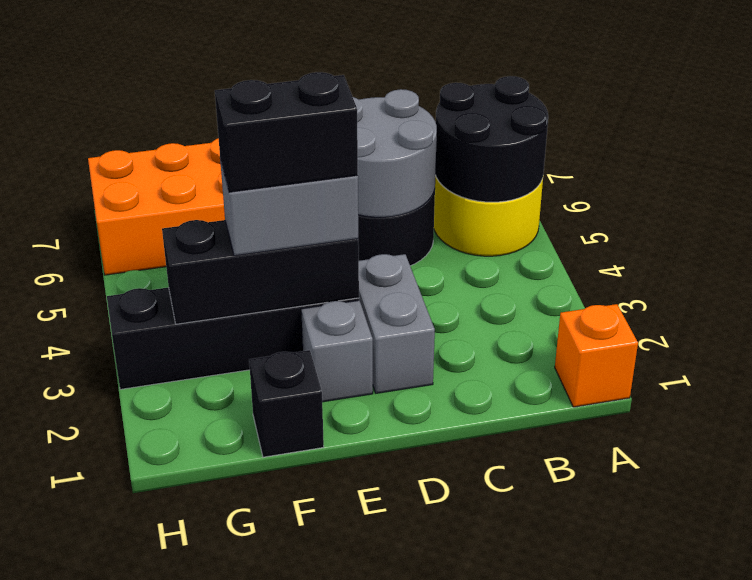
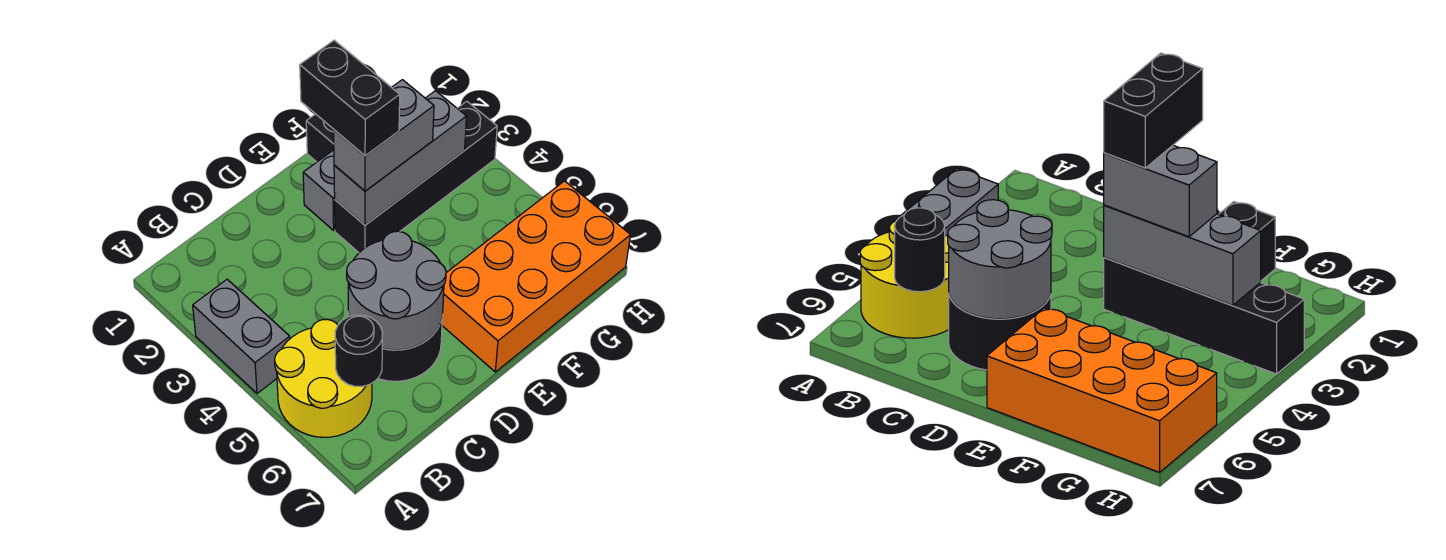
orange brick A1 level 1 -> none
black round brick A5:B6 level 2 -> black round brick B6 level 2
grey brick D2:D3 level 1 -> grey brick A3:A4 level 1
black brick E3:G3 level 2 -> grey brick E3:G3 level 2
black brick E3:F3 level 4 -> black brick E2:E3 level 4

